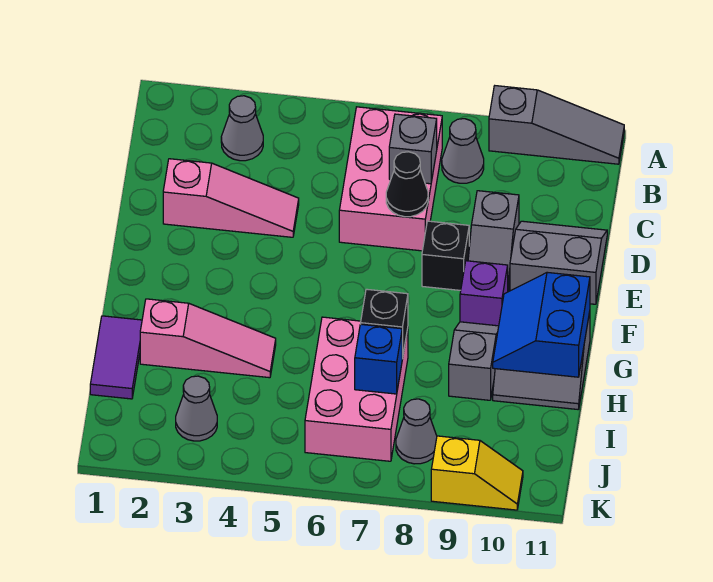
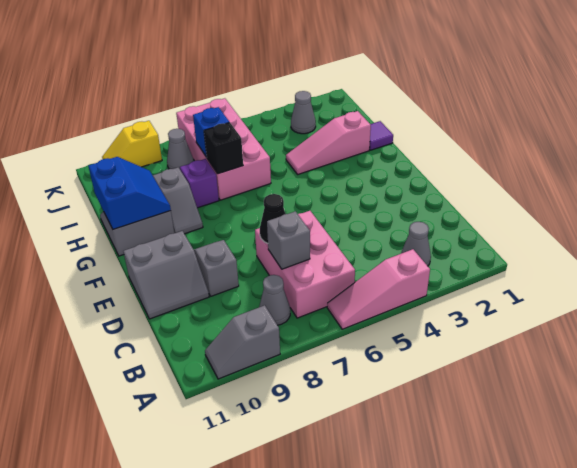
grey slope A9:A11 level 1 top 9 -> grey slope A9:A10 level 1 top 9
pink slope D2:D4 level 1 top 2 -> pink slope A4:A6 level 1 top 4
black brick E8 level 1 -> none
purple brick F9 level 1 -> purple brick H8 level 1
purple tile H1:I1 level 1 -> purple tile H1 level 1
pink brick H6:J7 level 1 -> pink brick H6:K7 level 1

